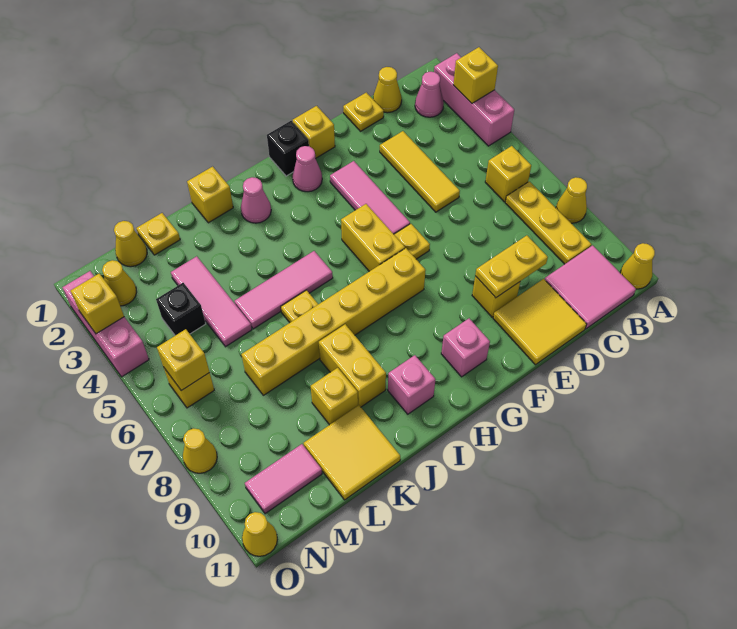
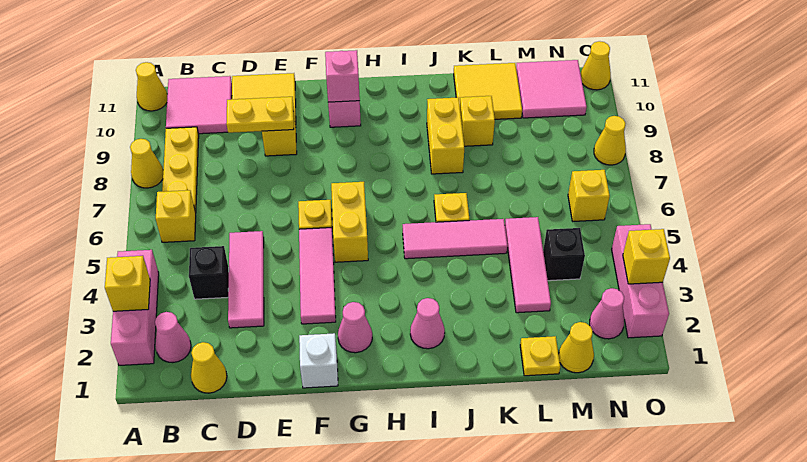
yellow plate D1 level 1 -> none
yellow tile D3:D5 level 1 -> pink tile D3:D5 level 1
yellow brick F1 level 1 -> white brick F1 level 1
black brick G1 level 1 -> black brick C4 level 1
yellow brick G7:L7 level 1 -> none
pink brick I10 level 1 -> pink brick G10 level 2
yellow brick J1 level 1 -> none
pink tile M10:N10 level 1 -> pink tile M10:N11 level 1
yellow cone N2 level 1 -> pink cone N2 level 1
yellow brick N6 level 2 -> none

